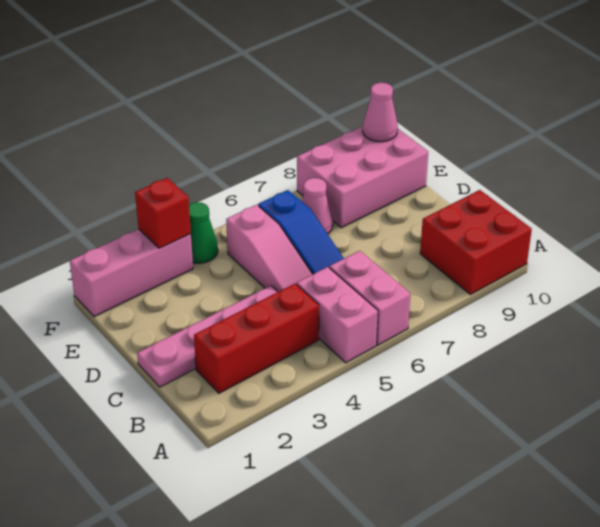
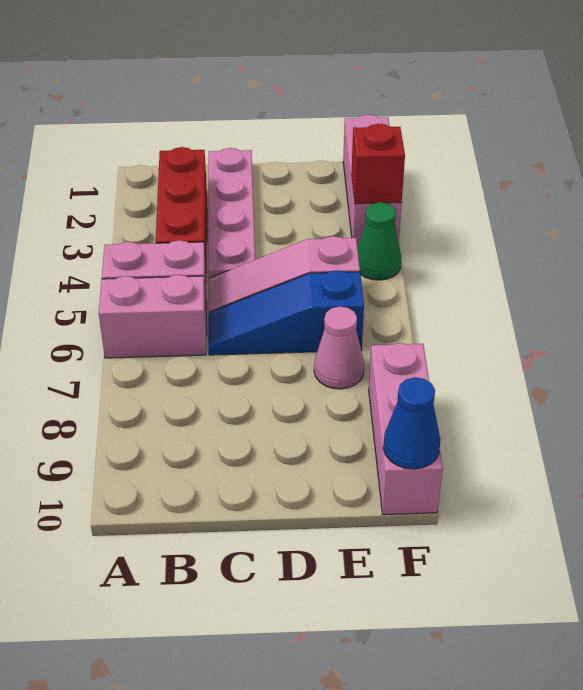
red brick A9:B10 level 1 -> none
pink brick E8:F10 level 1 -> pink brick F8:F10 level 1
pink cone F10 level 2 -> blue cone F10 level 2

